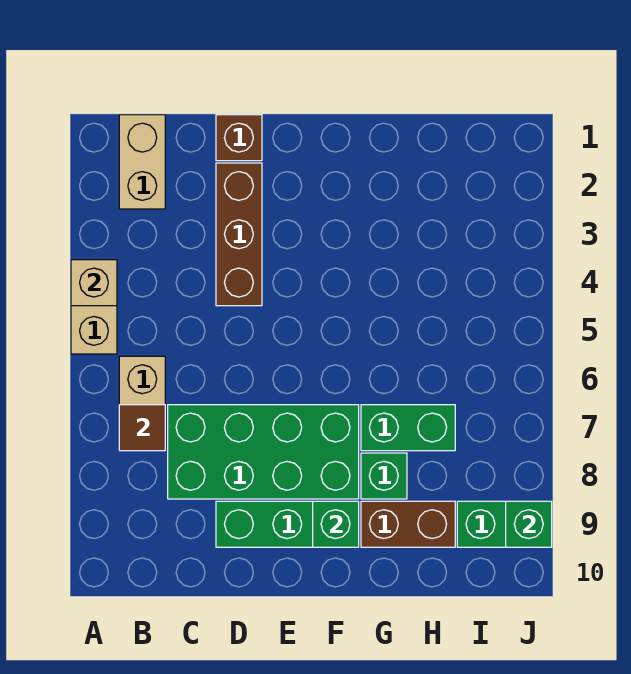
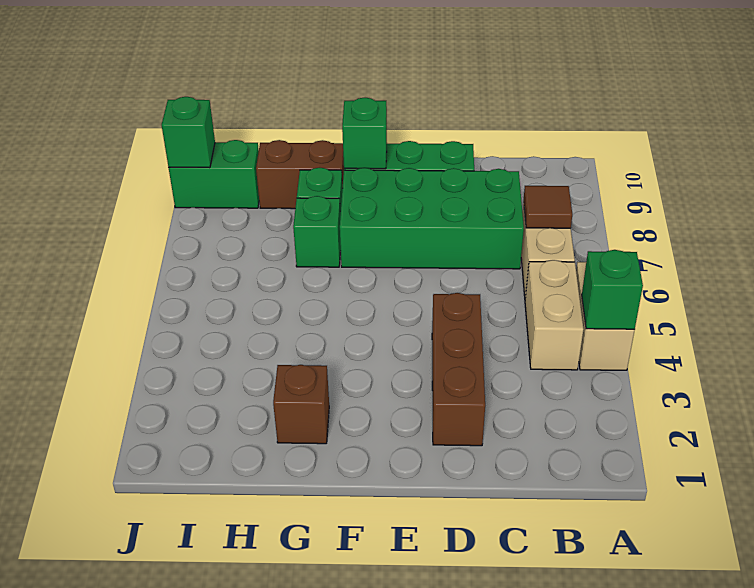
tan brick A4 level 2 -> green brick A4 level 2
tan brick B1:B2 level 1 -> tan brick B4:B5 level 1
brown brick D1 level 1 -> brown brick G2 level 1
green brick G7:H7 level 1 -> green brick G7 level 1

